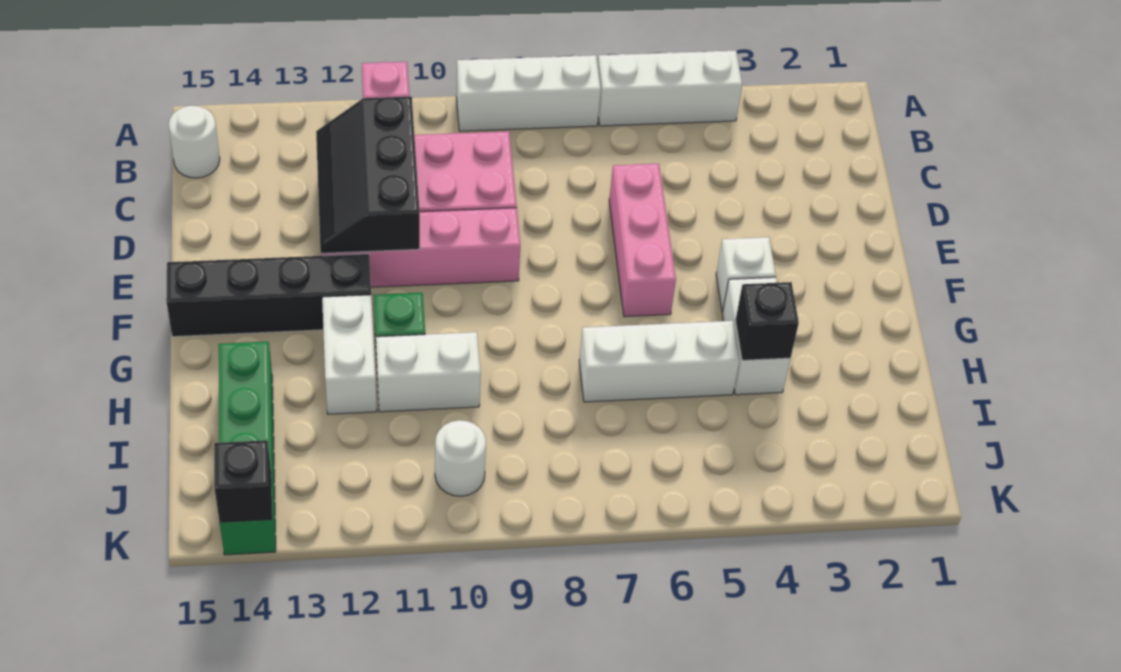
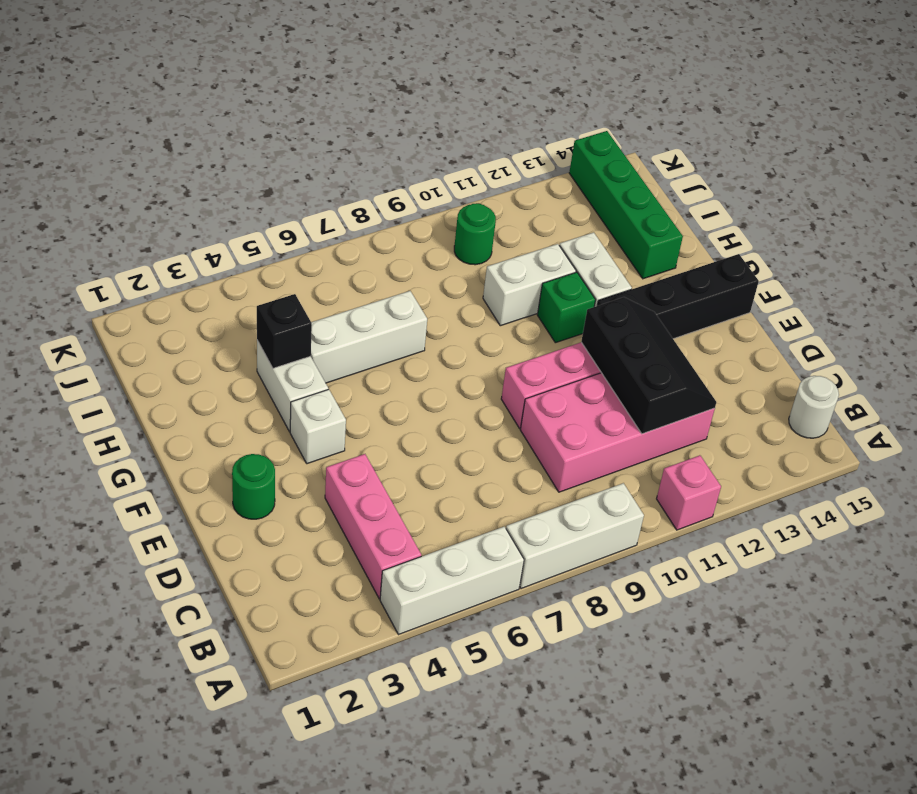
pink brick D6:F6 level 1 -> pink brick B4:D4 level 1
none -> green round brick E2 level 1
white round brick J10 level 1 -> green round brick J10 level 1
black brick K14 level 2 -> none

